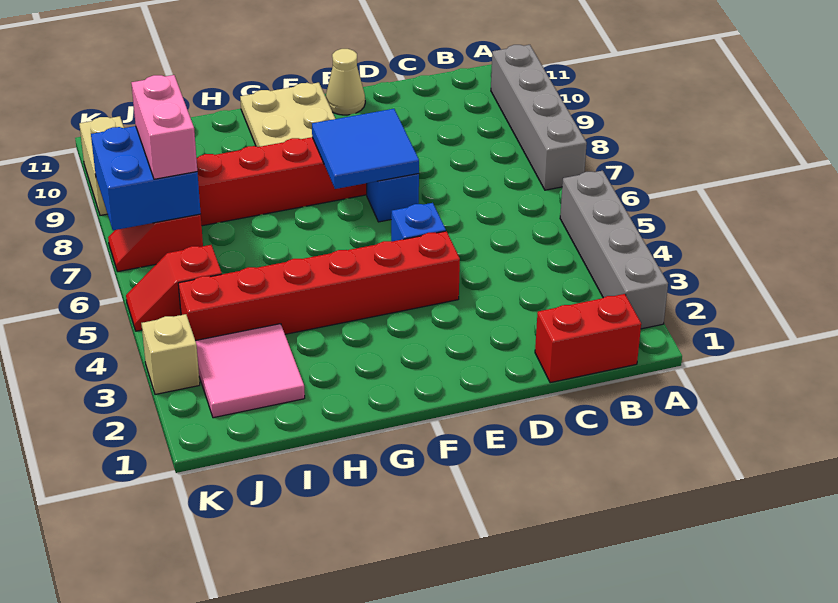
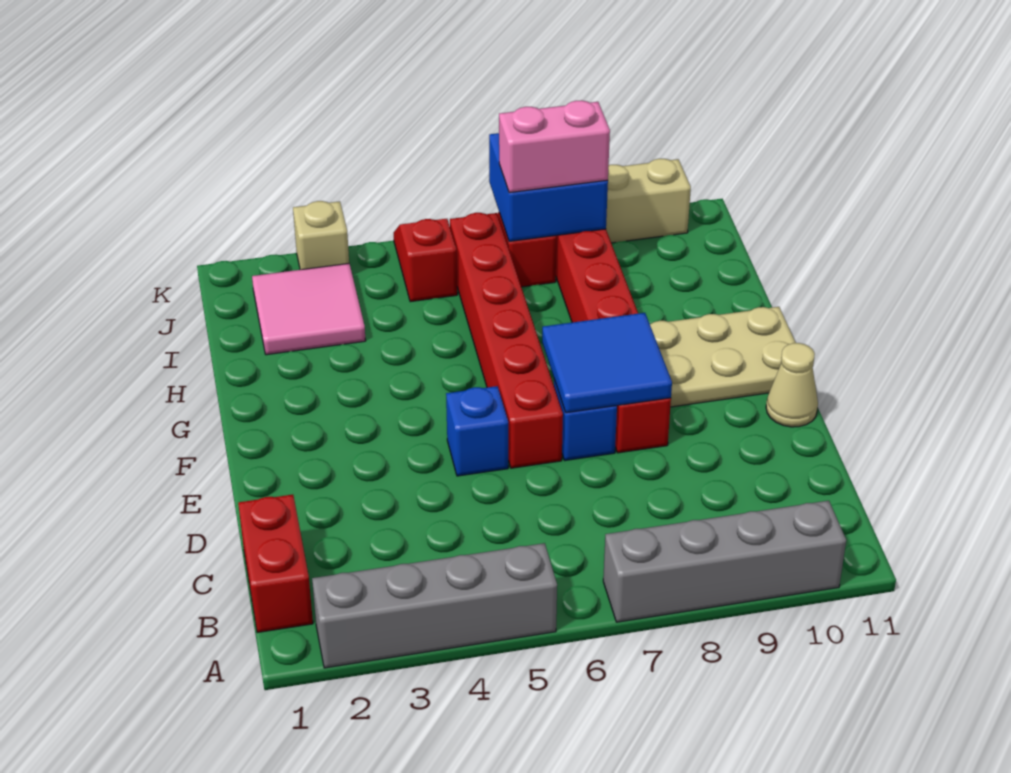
red brick E4:J4 level 1 -> red brick E6:J6 level 1

